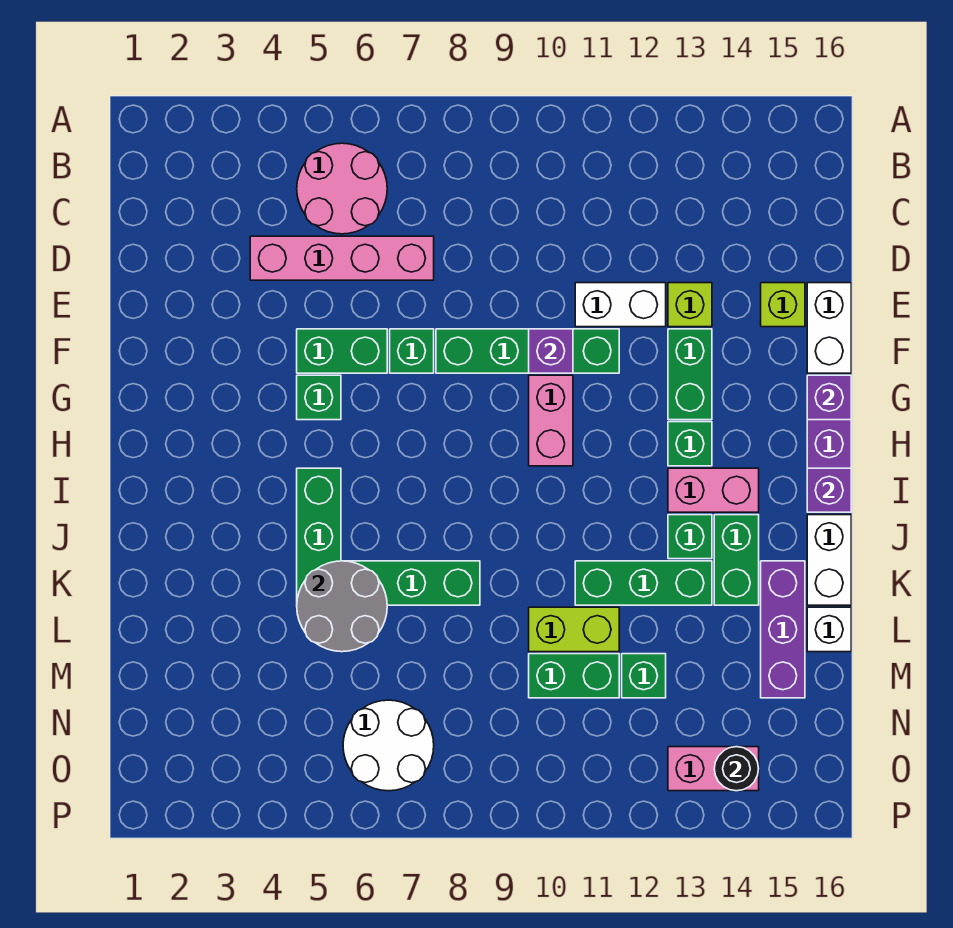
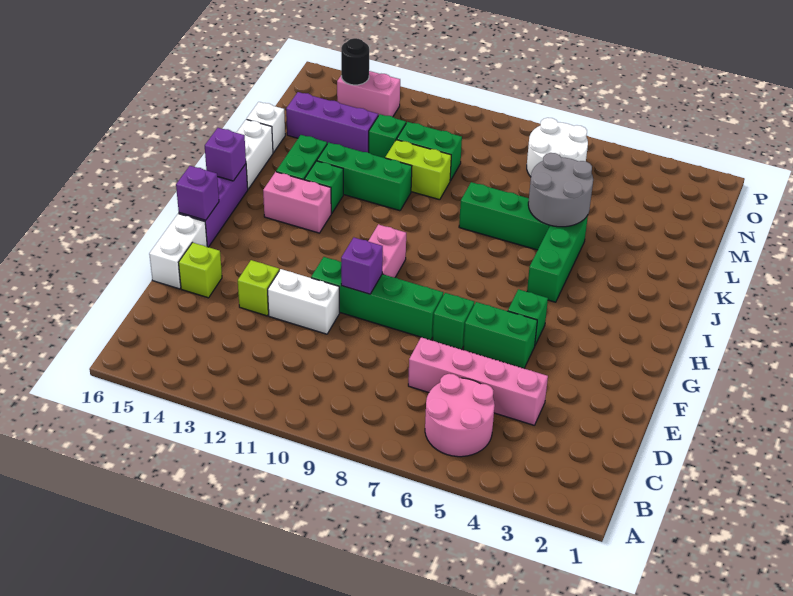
green brick F13:G13 level 1 -> none
green brick H13 level 1 -> none
purple brick K15:M15 level 1 -> purple brick M13:M15 level 1

